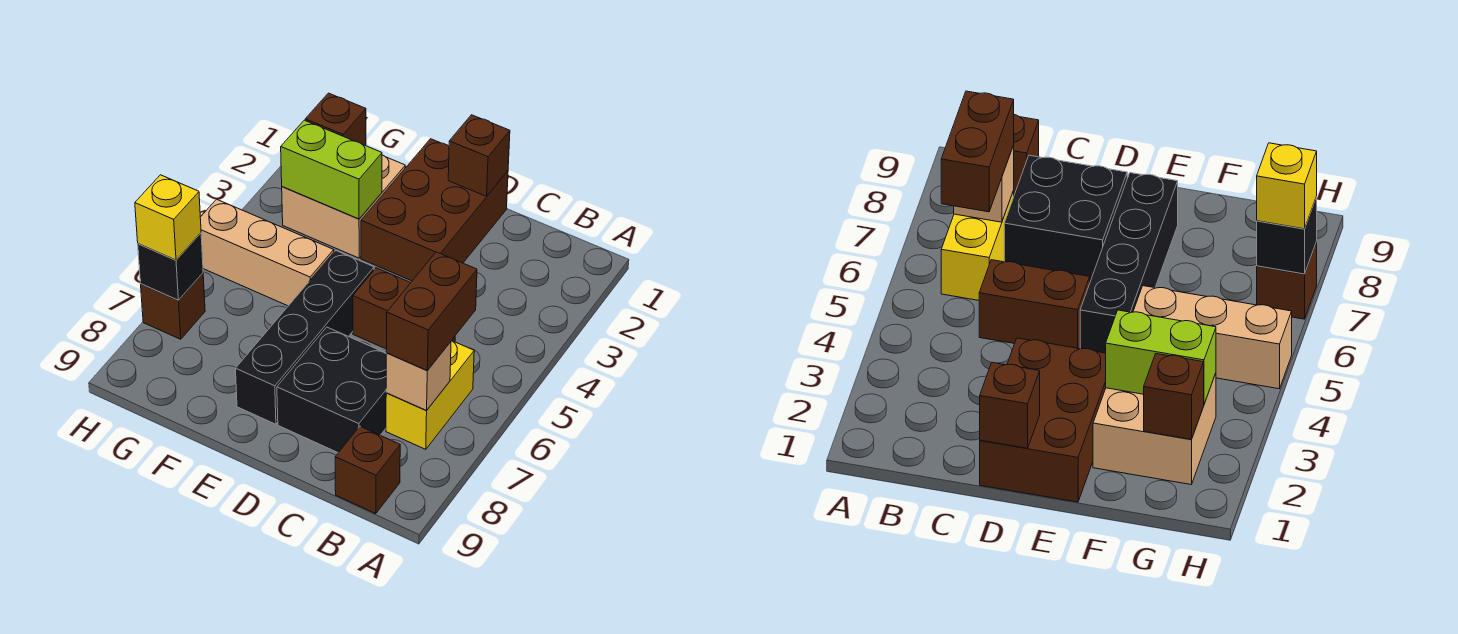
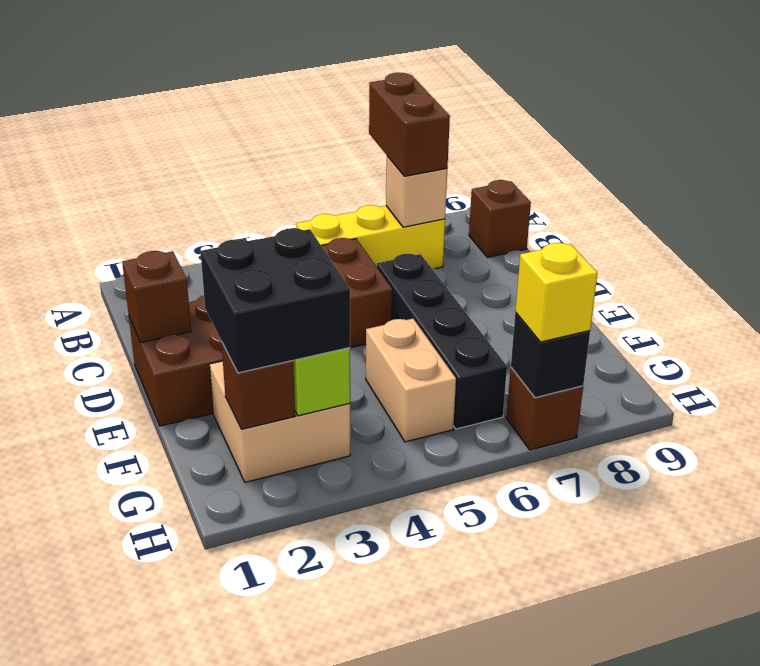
yellow brick B6:B7 level 1 -> yellow brick B5:B7 level 1
brown brick B6:B7 level 3 -> brown brick A7:B7 level 3
black brick C7:D8 level 1 -> black brick F2:G3 level 3
black brick E5:E8 level 1 -> black brick D6:G6 level 1
tan brick F5:H5 level 1 -> tan brick F5:G5 level 1

